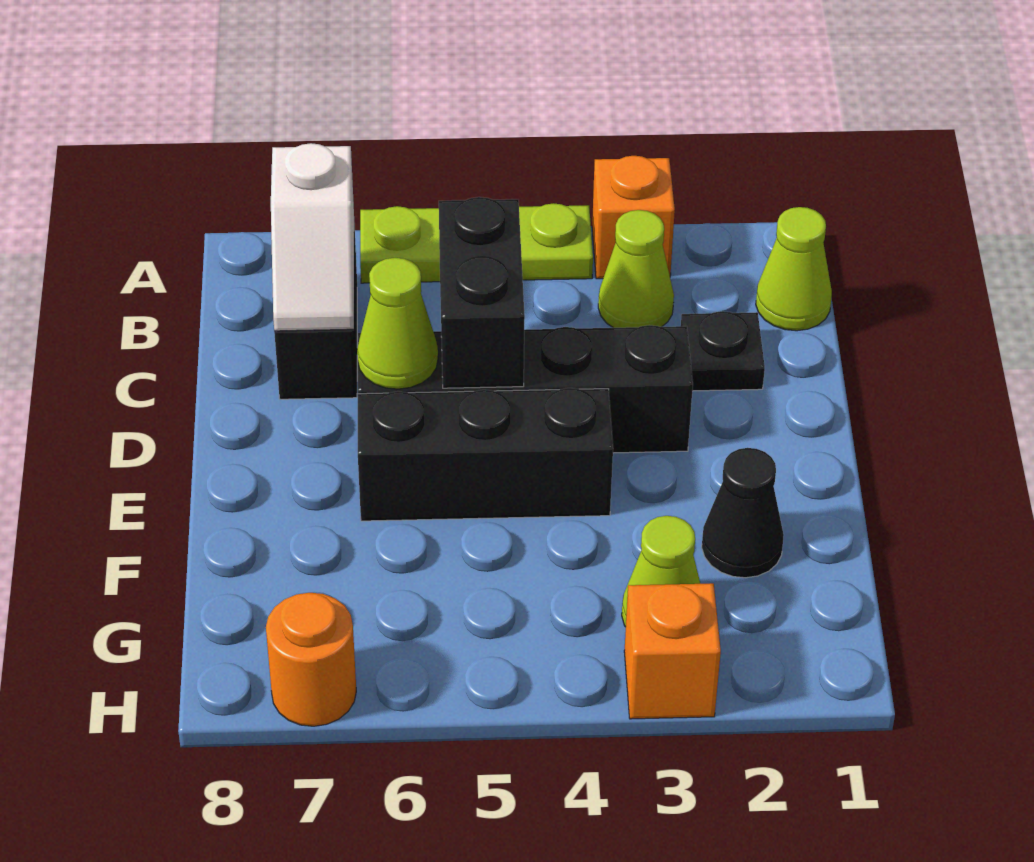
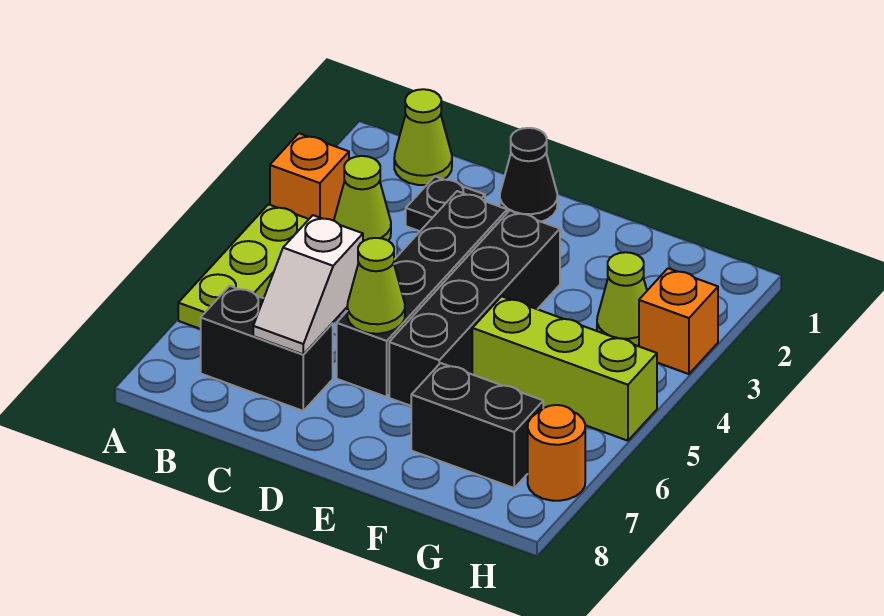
white slope B7:C7 level 2 top B -> white slope C6:C7 level 2 top 6
black brick C5:D5 level 2 -> black brick F7:G7 level 1
black brick E4:E6 level 1 -> black brick E3:E6 level 1
black cone F2 level 1 -> black cone D1 level 1
none -> lime brick F5:H5 level 1

